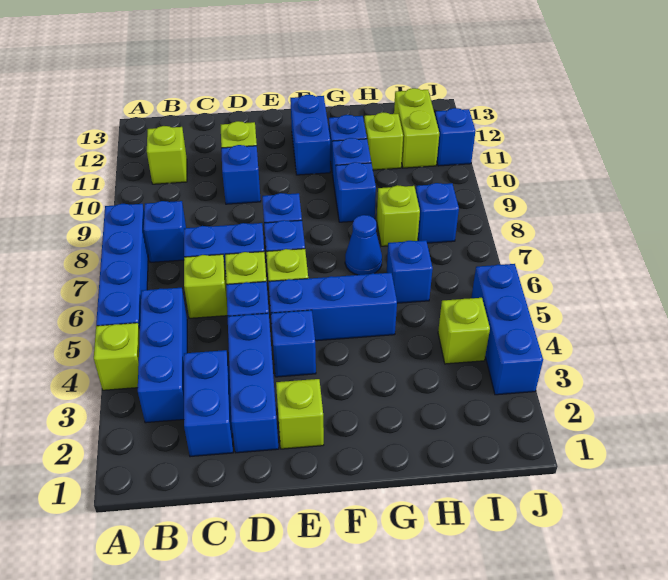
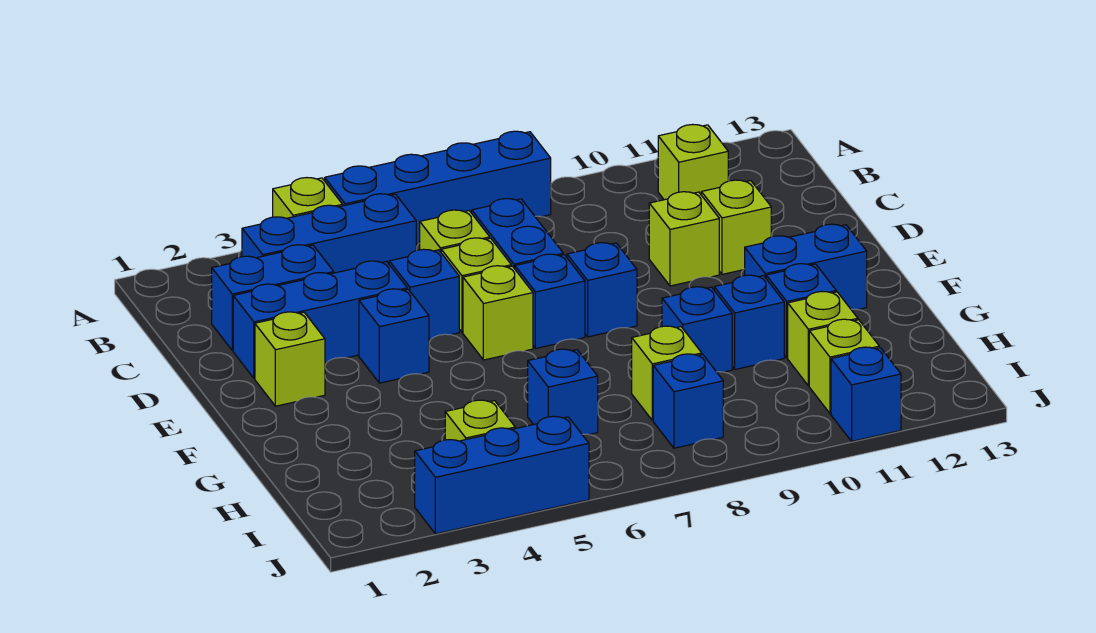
blue brick B8 level 1 -> none
blue brick D10 level 1 -> lime brick D10 level 1
blue brick E5:G5 level 1 -> none
blue cone G7 level 1 -> none
lime brick I11:I12 level 1 -> lime brick I11 level 1

